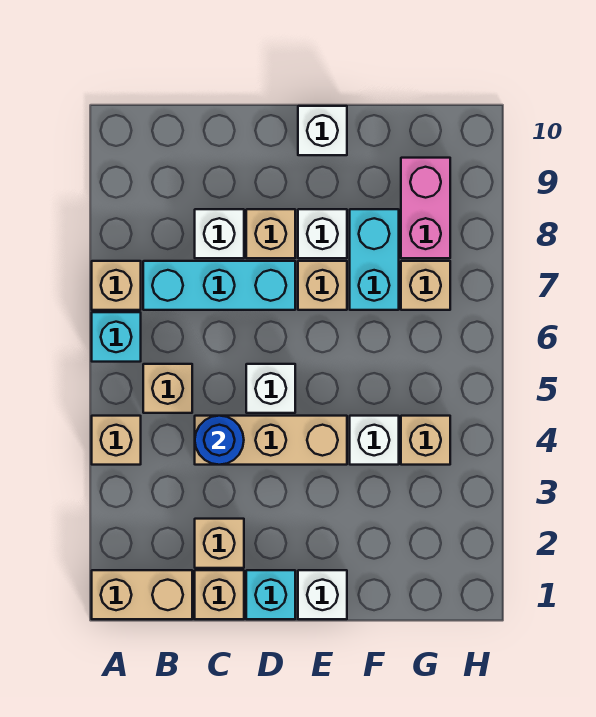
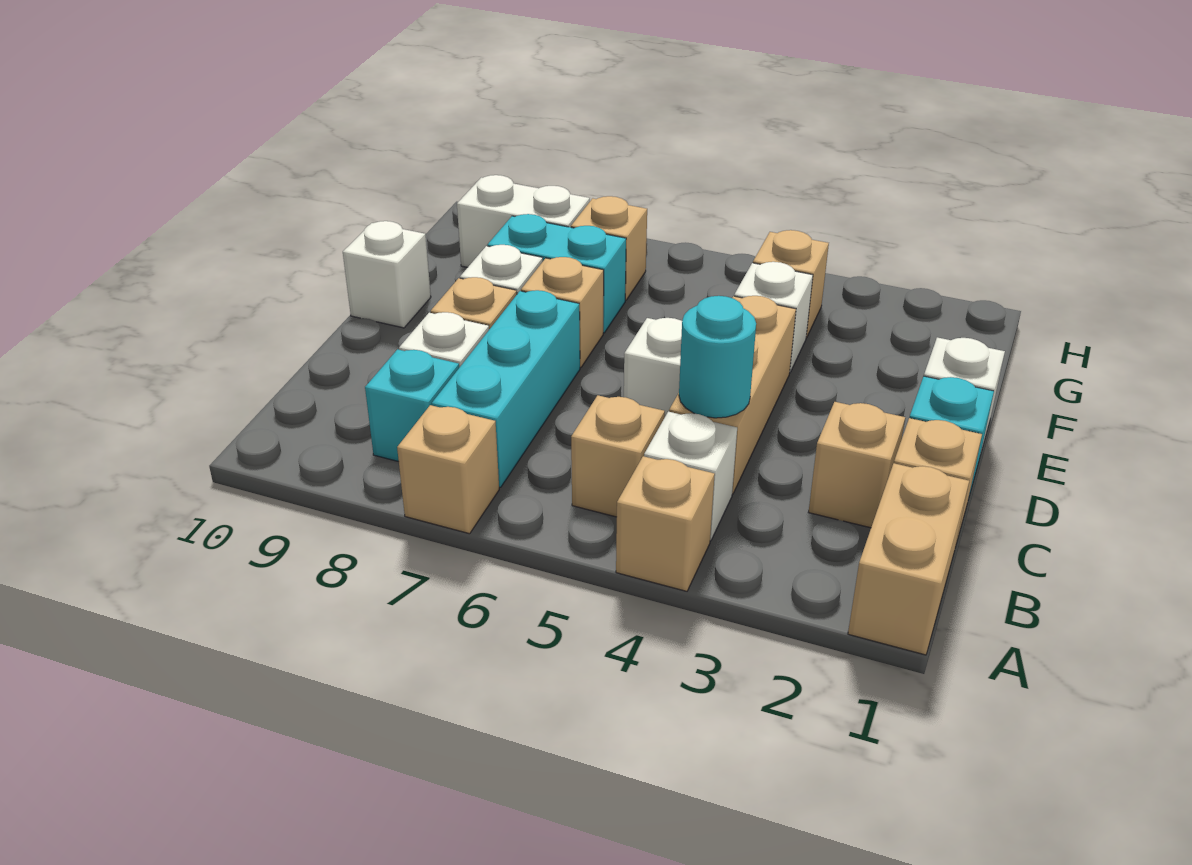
cyan brick A6 level 1 -> cyan brick B8 level 1
none -> white brick B4 level 1
blue round brick C4 level 2 -> cyan round brick C4 level 2
pink brick G8:G9 level 1 -> white brick G8:G9 level 1

